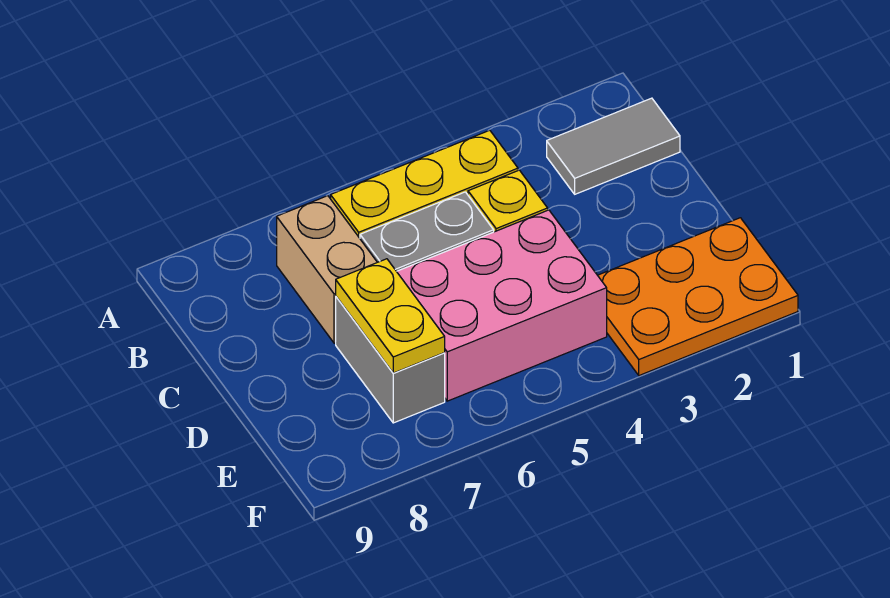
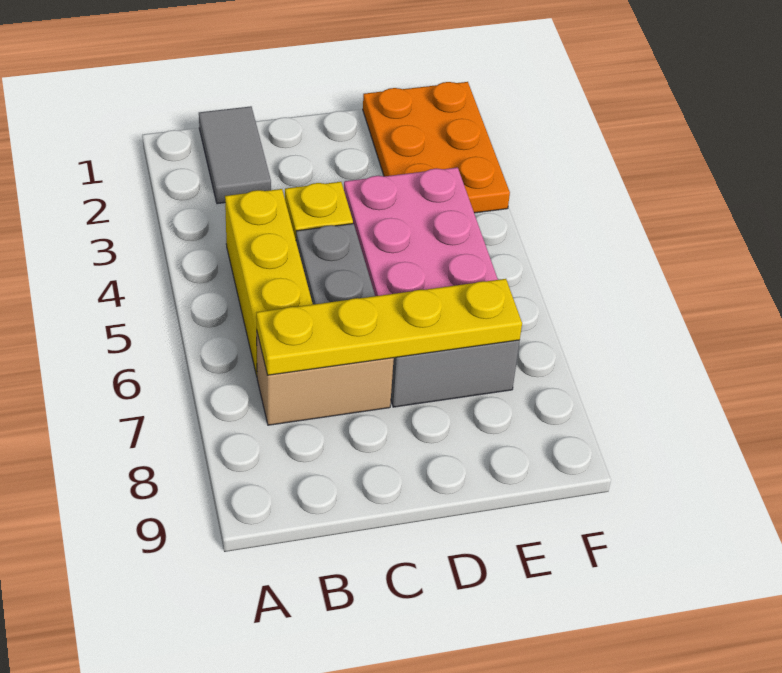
yellow plate D7:E7 level 2 -> yellow plate B7:E7 level 2

